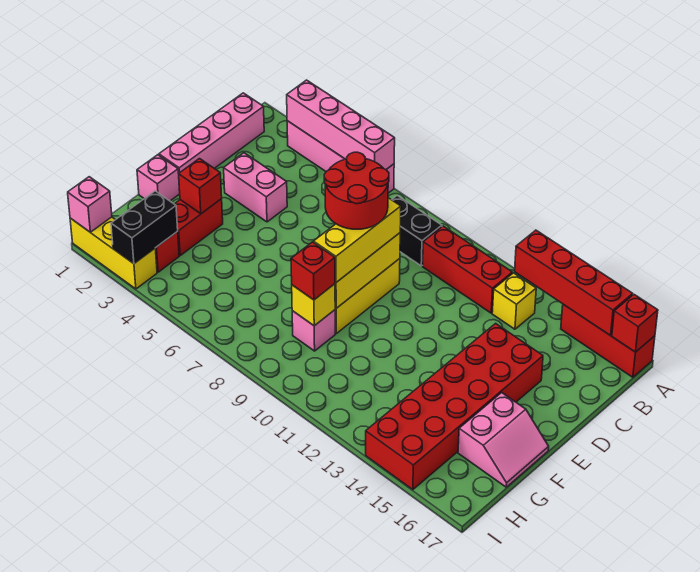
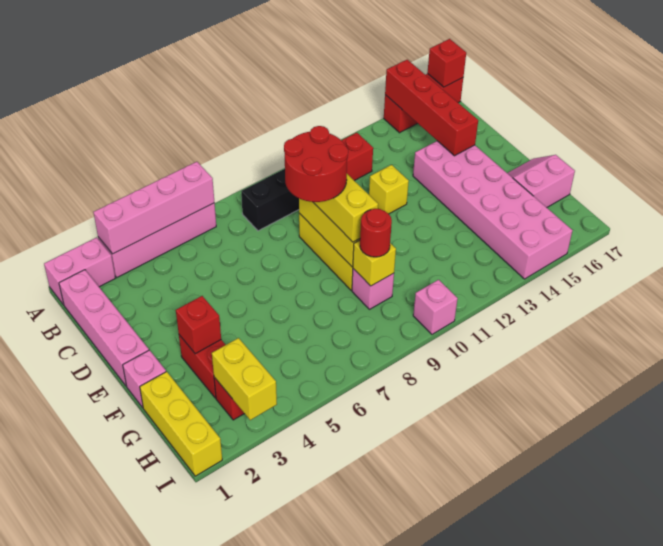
red brick A13:A16 level 2 -> red brick A15:D15 level 2
yellow brick B13 level 1 -> yellow brick D12 level 1
pink brick D3:D4 level 1 -> pink brick A1:A2 level 1
red brick D14:I15 level 1 -> pink brick D14:I15 level 1
pink slope F16:G17 level 1 top 16 -> pink slope F16:G17 level 1 top G
red brick G9 level 3 -> red round brick G9 level 3
black brick H3:I3 level 2 -> yellow brick H3:I3 level 2
yellow brick I1:I3 level 1 -> yellow brick G1:I1 level 1
pink brick I1 level 2 -> pink brick I10 level 1

